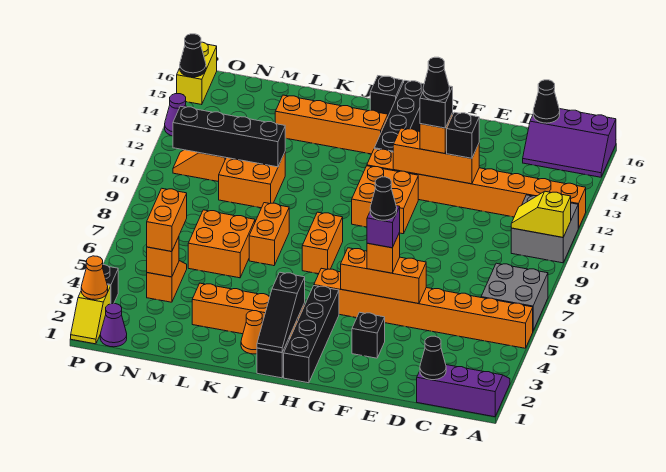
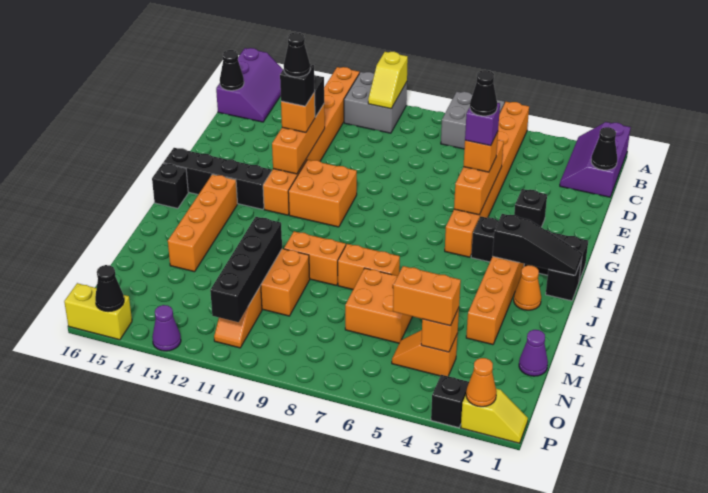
orange brick I7:I8 level 1 -> orange brick K9:K10 level 1
purple cone O1 level 1 -> purple cone M1 level 1

